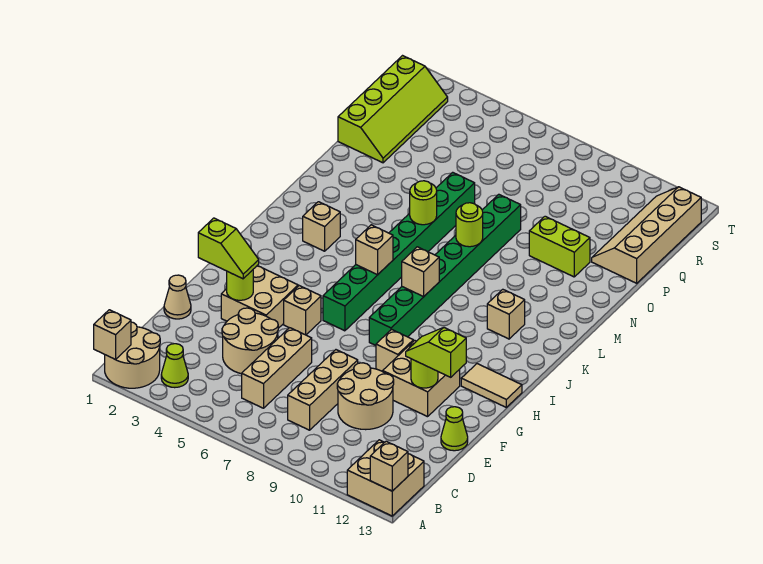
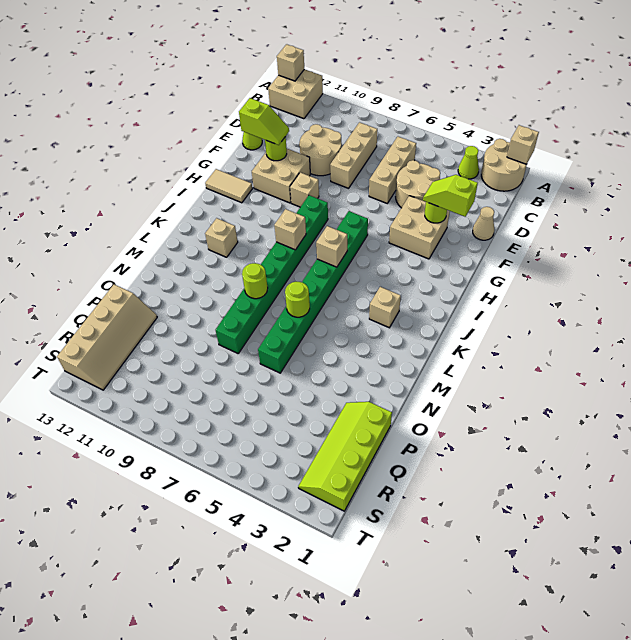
tan brick G5 level 1 -> none
lime brick O10:O11 level 1 -> none

